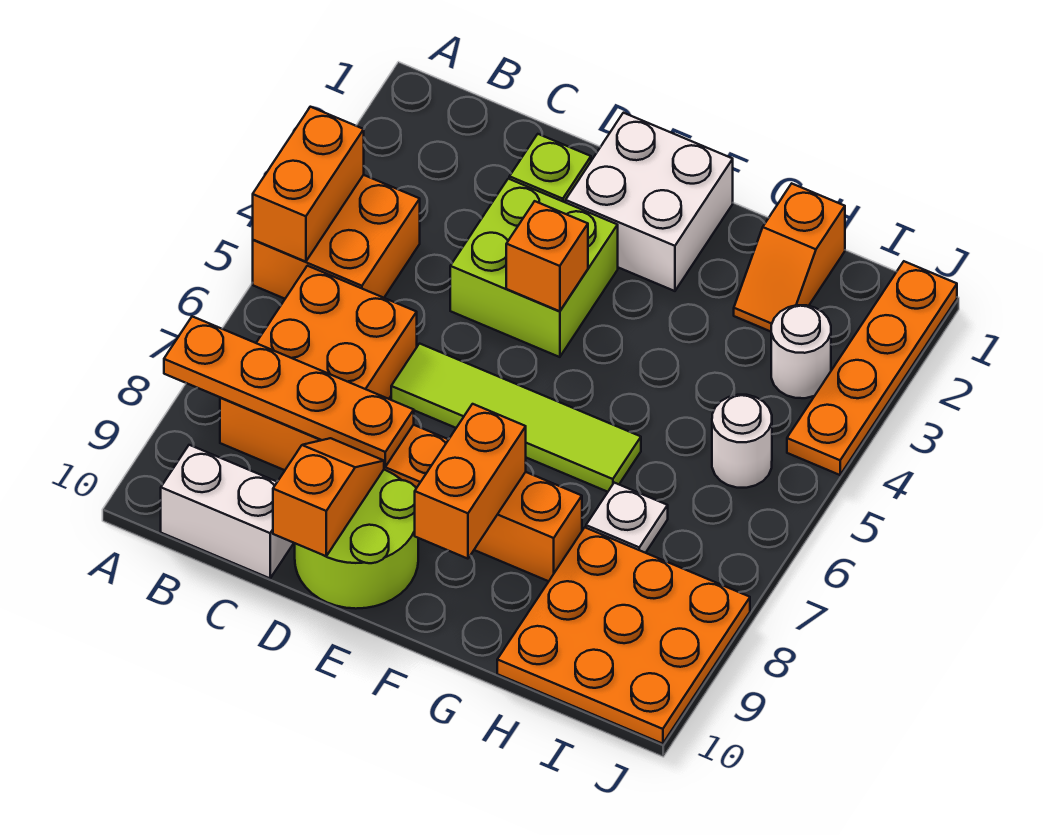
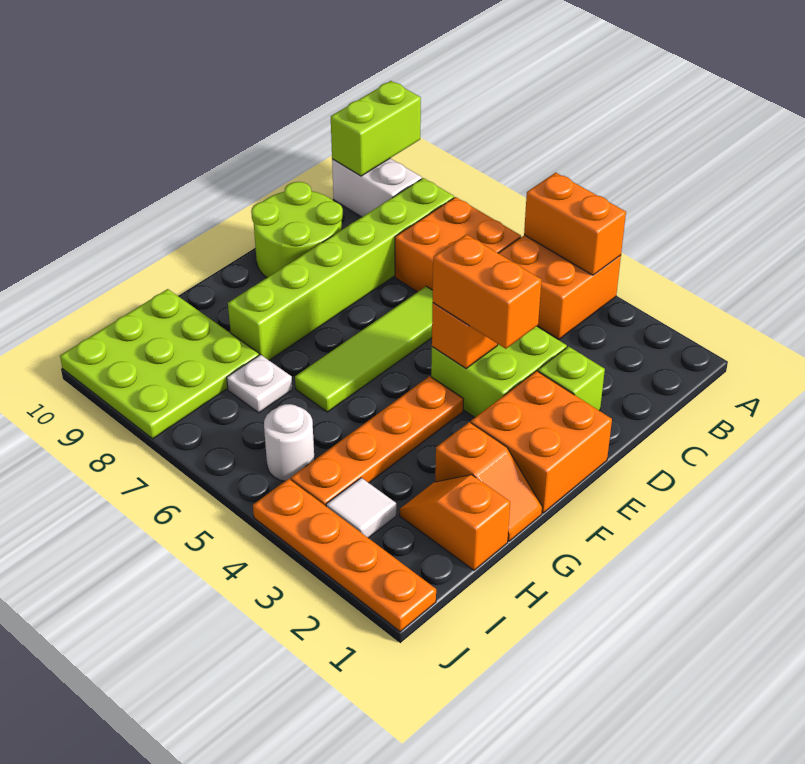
orange plate A8:D8 level 2 -> orange plate F4:I4 level 1
none -> lime brick A10:B10 level 2
orange brick B8:G8 level 1 -> lime brick B8:G8 level 1
white brick B10:C10 level 1 -> white brick B9:B10 level 1
orange slope D9:D10 level 2 top 10 -> orange slope G1:G2 level 1 top 2
white brick E1:F2 level 1 -> orange brick E1:F2 level 1
orange brick F8:F9 level 2 -> orange brick E3:E4 level 3
orange plate H8:J10 level 1 -> lime plate H8:J10 level 1
white round brick I3 level 1 -> white tile I3 level 1

